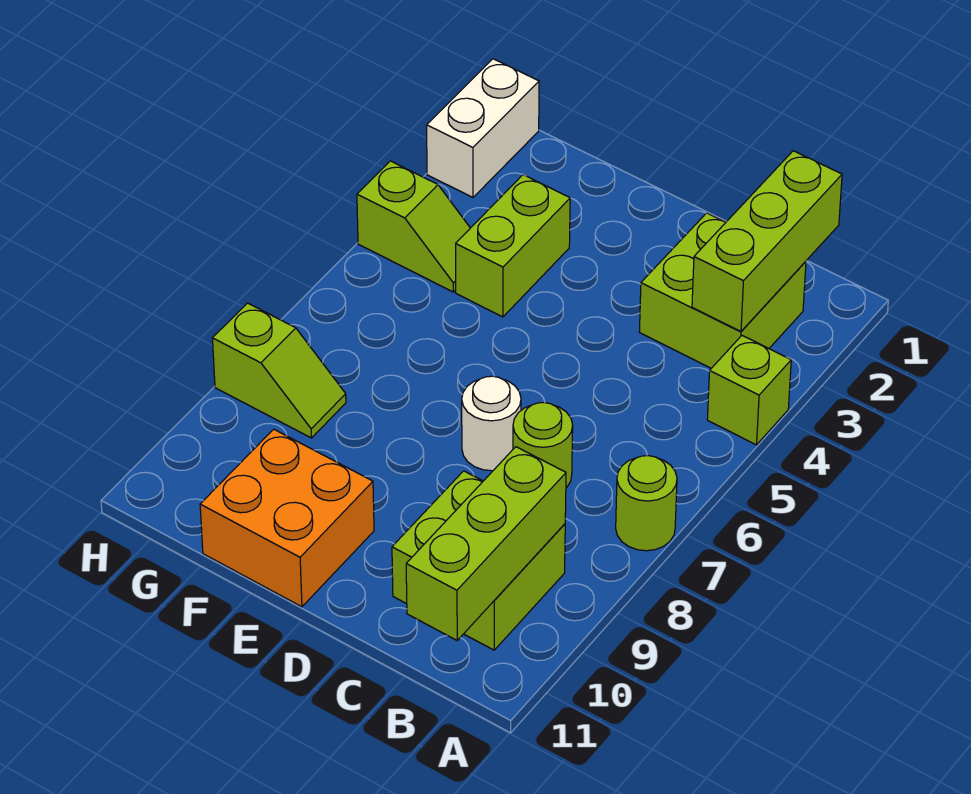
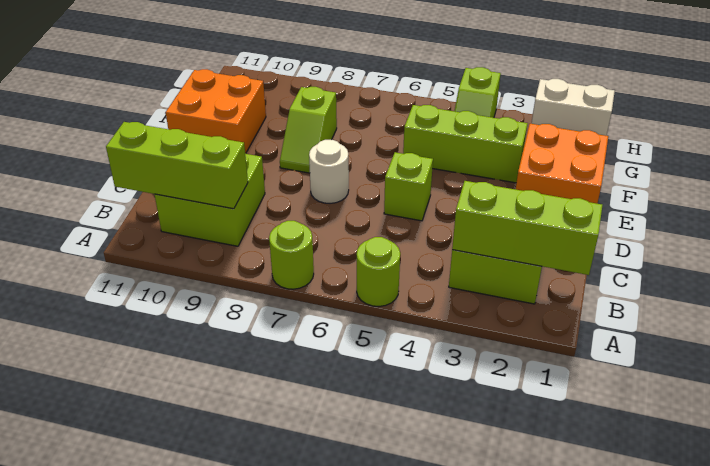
lime brick A4 level 1 -> lime brick D5 level 1
lime round brick C7 level 1 -> lime round brick A5 level 1
none -> orange brick E1:F2 level 1
lime brick F3:F4 level 1 -> lime brick F3:F5 level 1
lime slope G8:H8 level 1 top H -> lime slope E8:F8 level 1 top F

